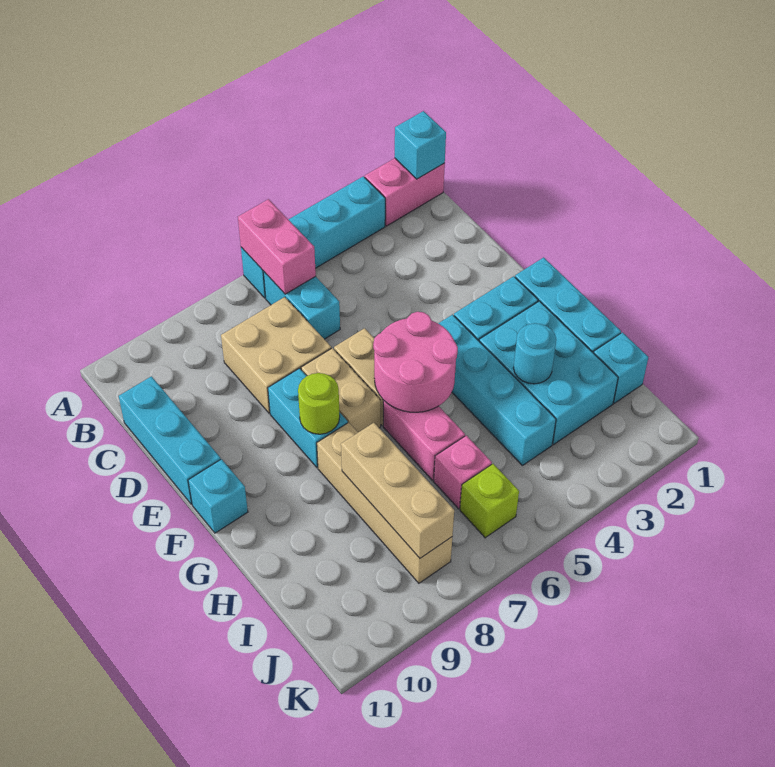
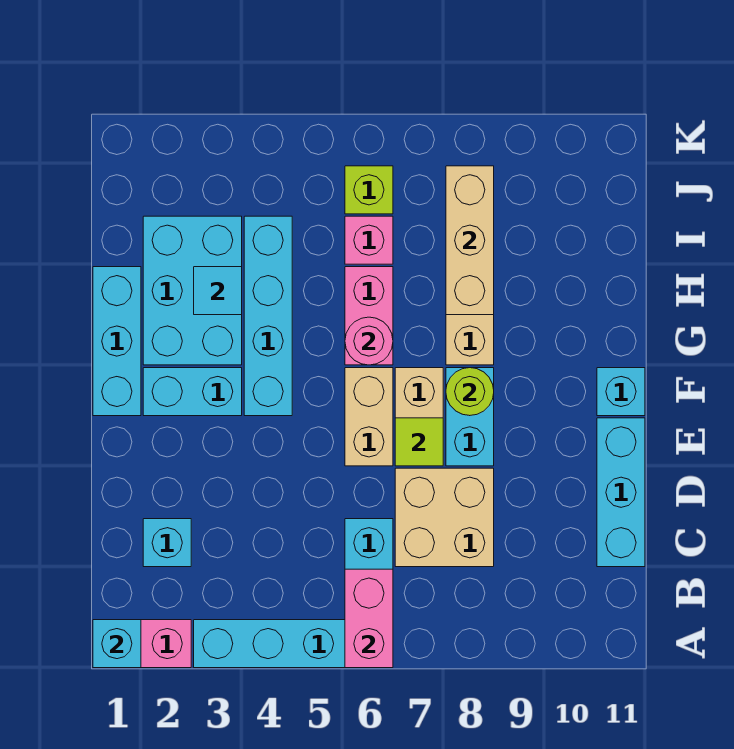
none -> lime tile E7 level 2
pink round brick F5:G6 level 2 -> pink round brick G6 level 2
cyan round brick H3 level 2 -> cyan tile H3 level 2
cyan brick I1 level 1 -> cyan brick C2 level 1

